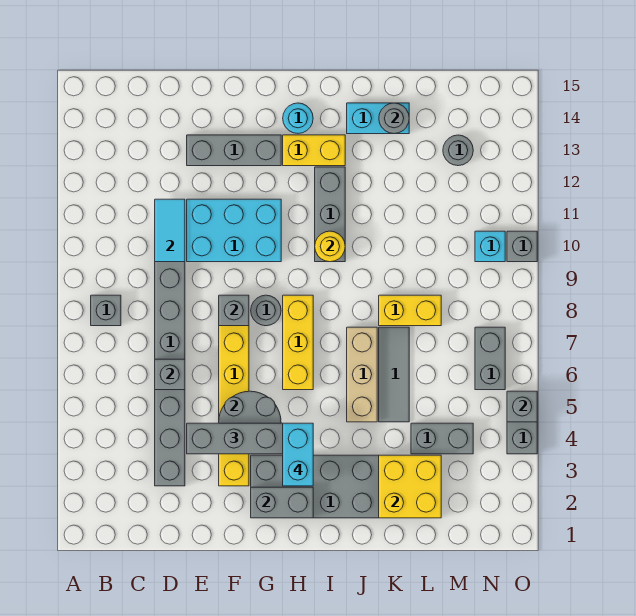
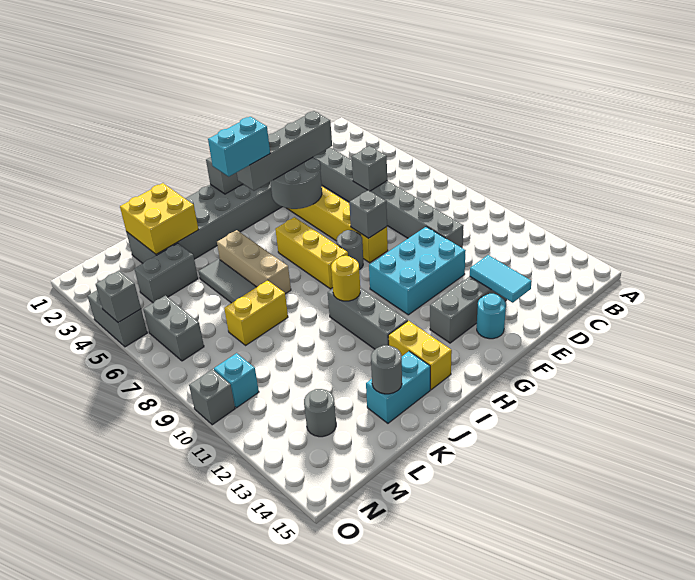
grey brick B8 level 1 -> none
cyan tile D10:D11 level 2 -> cyan tile E13:E14 level 2
cyan brick H3:H4 level 4 -> cyan brick H4:I4 level 4
yellow brick H13:I13 level 1 -> yellow brick I13:I14 level 1
cyan round brick H14 level 1 -> cyan round brick F14 level 1

